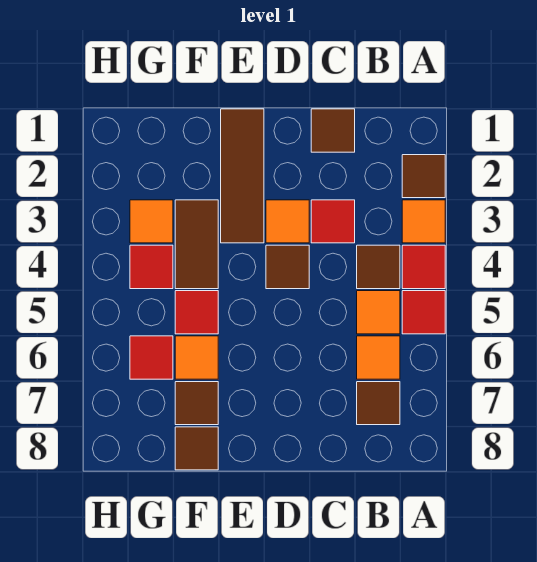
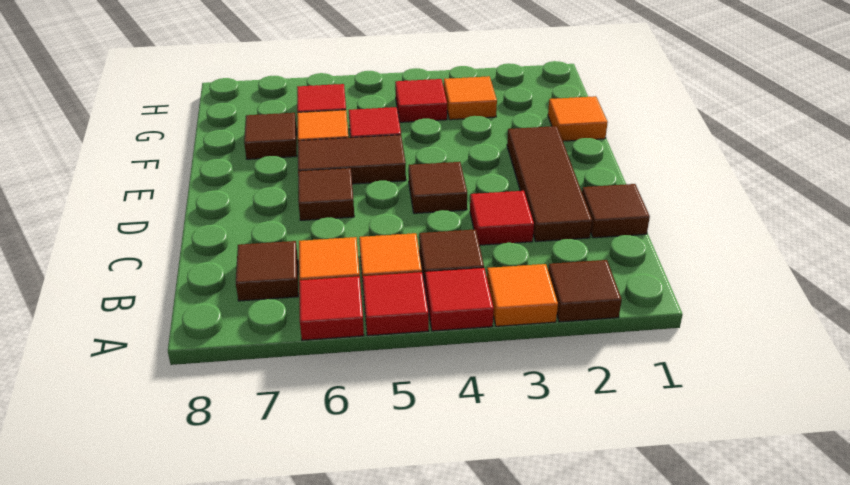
none -> red tile A6 level 1
orange tile D3 level 1 -> orange tile F1 level 1
brown tile E1:E3 level 1 -> brown tile C2:E2 level 1
brown tile F3:F4 level 1 -> brown tile E5:E6 level 1
brown tile F8 level 1 -> brown tile D6 level 1

